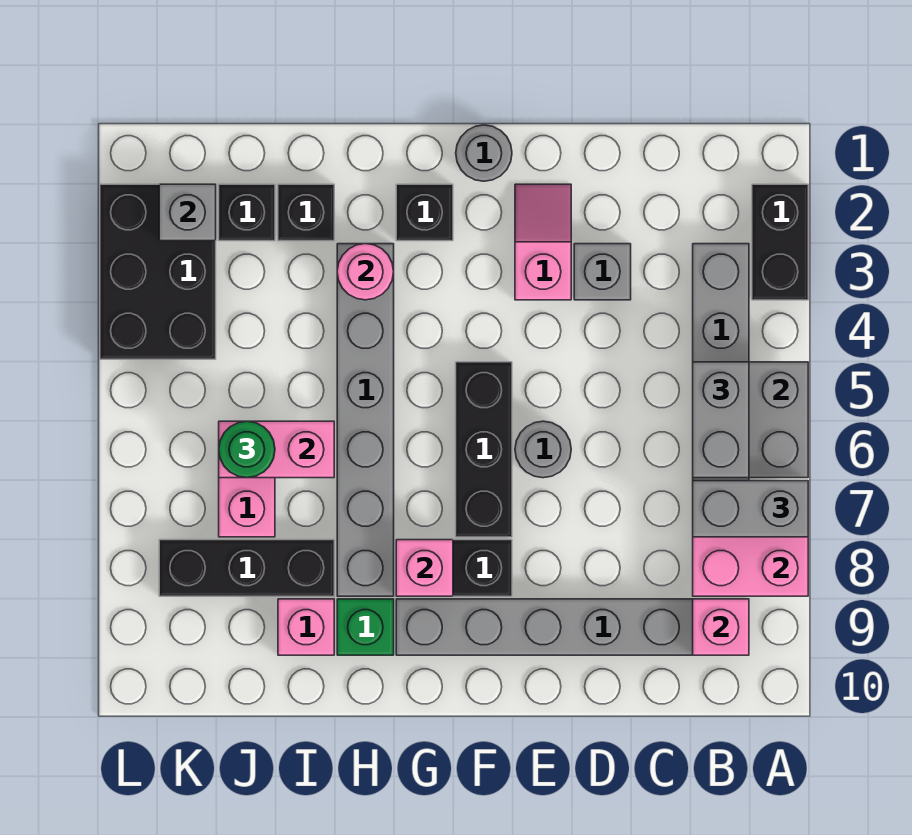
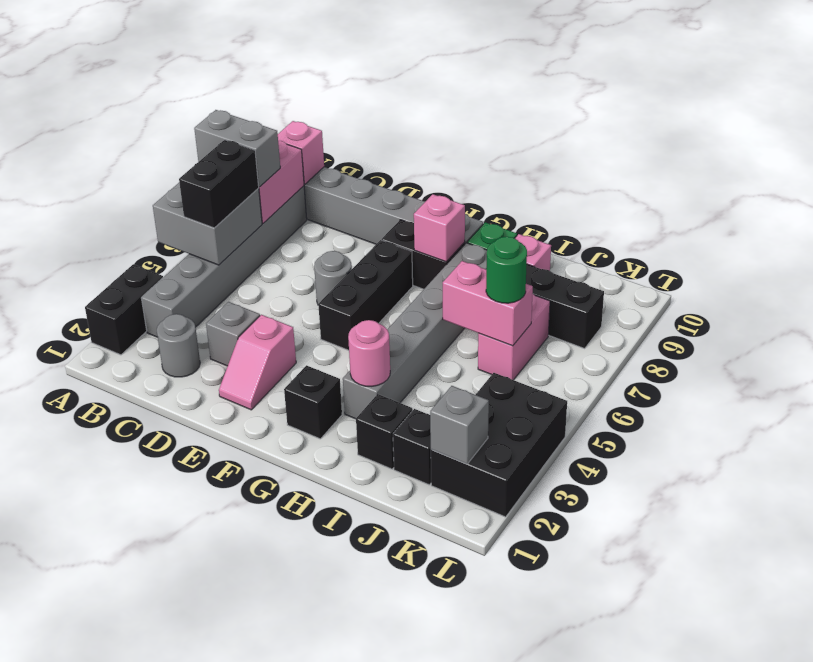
grey brick B5:B6 level 3 -> black brick B5:B6 level 3
grey round brick F1 level 1 -> grey round brick C2 level 1

